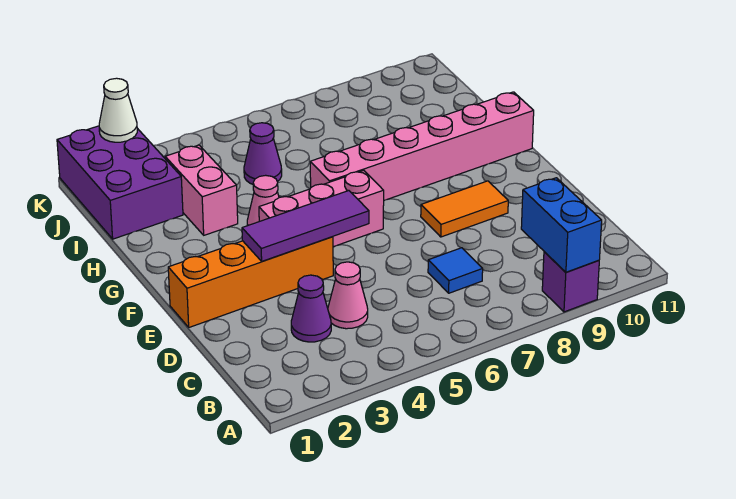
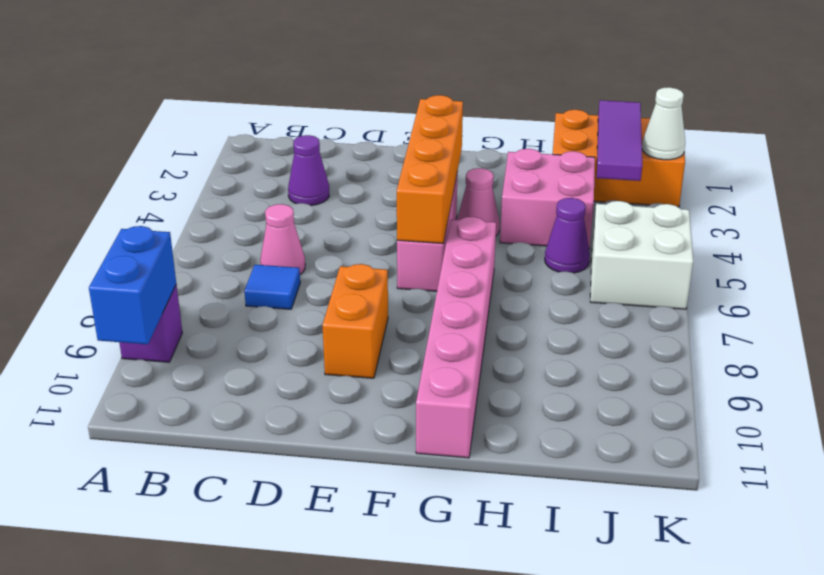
blue brick A9:B9 level 2 -> blue brick A9:A10 level 2
pink cone C4 level 1 -> pink cone C6 level 1
orange brick E1:E4 level 1 -> orange brick F3:F6 level 2
purple tile E3:E5 level 2 -> purple tile J1:J3 level 2
orange tile E8:E9 level 1 -> orange brick E8:E9 level 1
pink brick H3:I3 level 1 -> pink brick H3:I4 level 1
purple brick I1:K2 level 1 -> orange brick I1:K2 level 1
none -> white brick J5:K6 level 1

